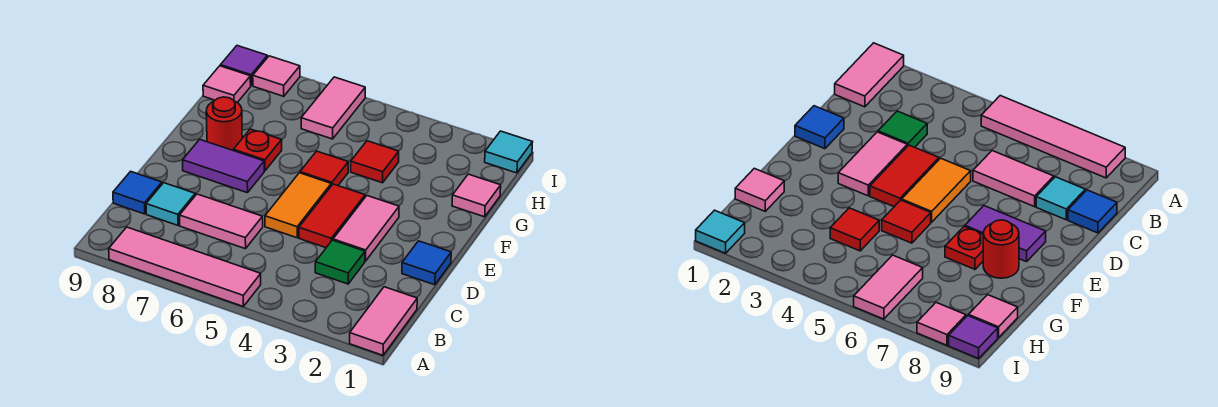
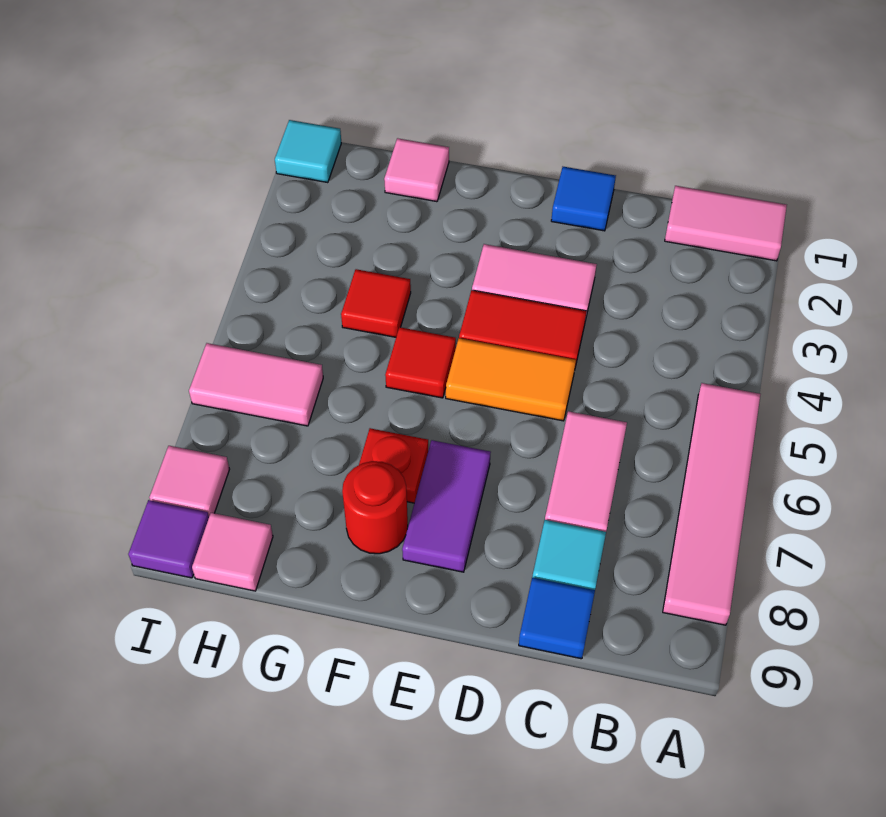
green tile C3 level 1 -> none

